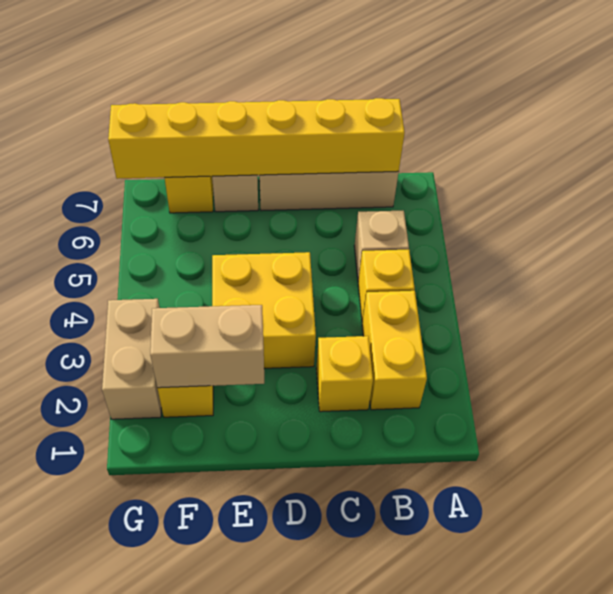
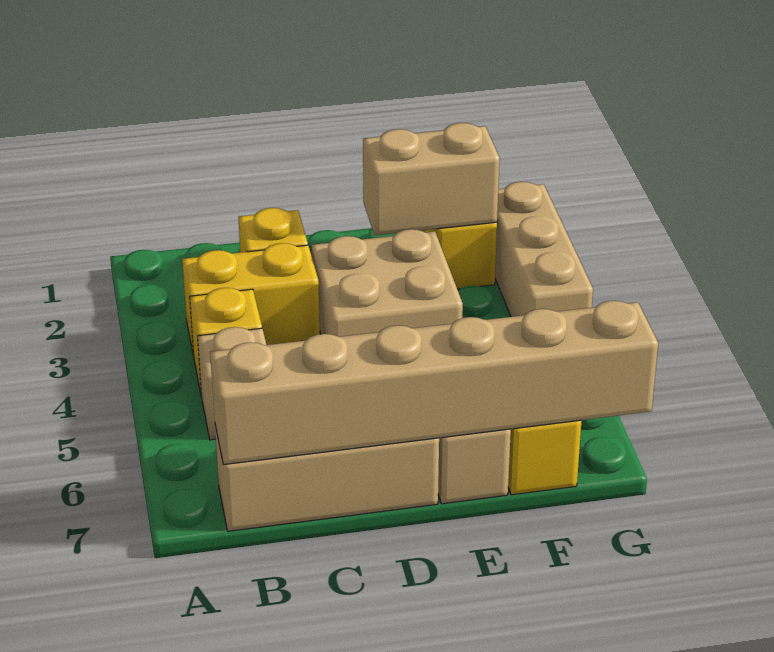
yellow brick B2:B3 level 1 -> yellow brick B3:C3 level 1
yellow brick B7:G7 level 2 -> tan brick B7:G7 level 2
yellow brick D3:E4 level 1 -> tan brick D3:E4 level 1
tan brick G2:G3 level 1 -> tan brick G2:G4 level 1

